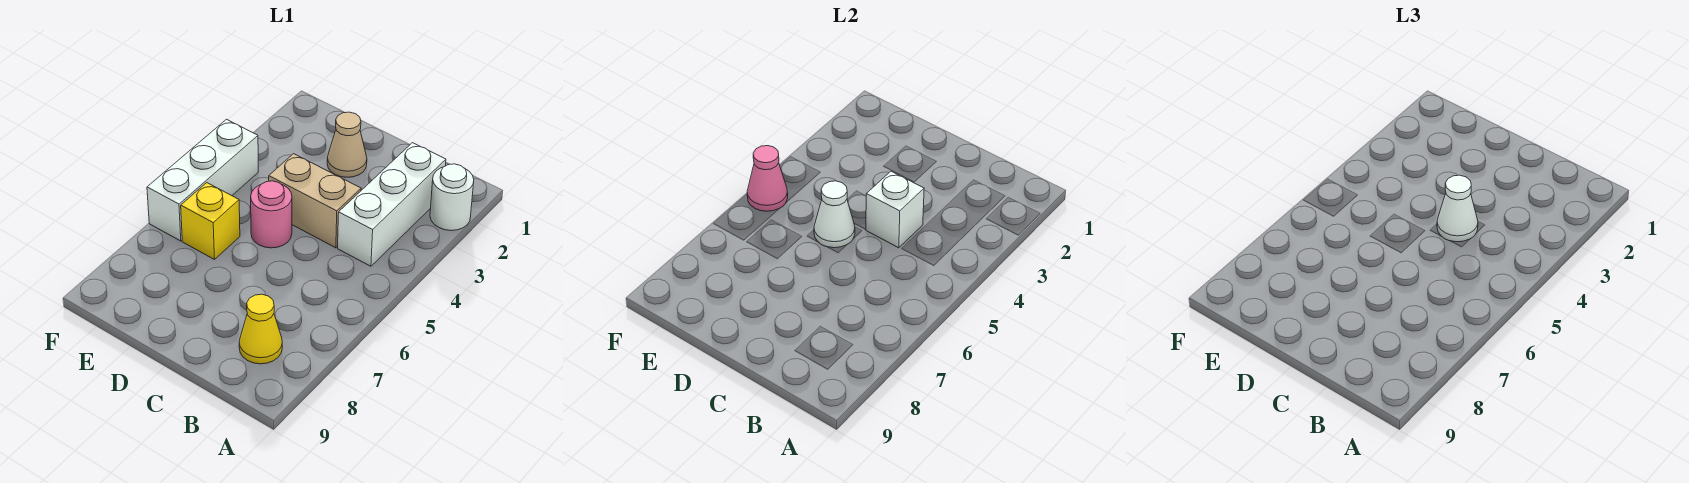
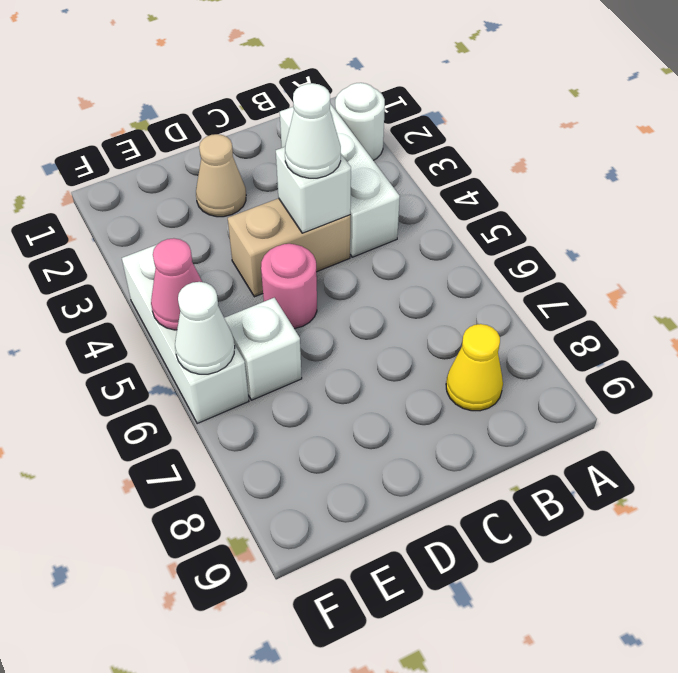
white cone D5 level 2 -> white cone F6 level 2
yellow brick E6 level 1 -> white brick E6 level 1

